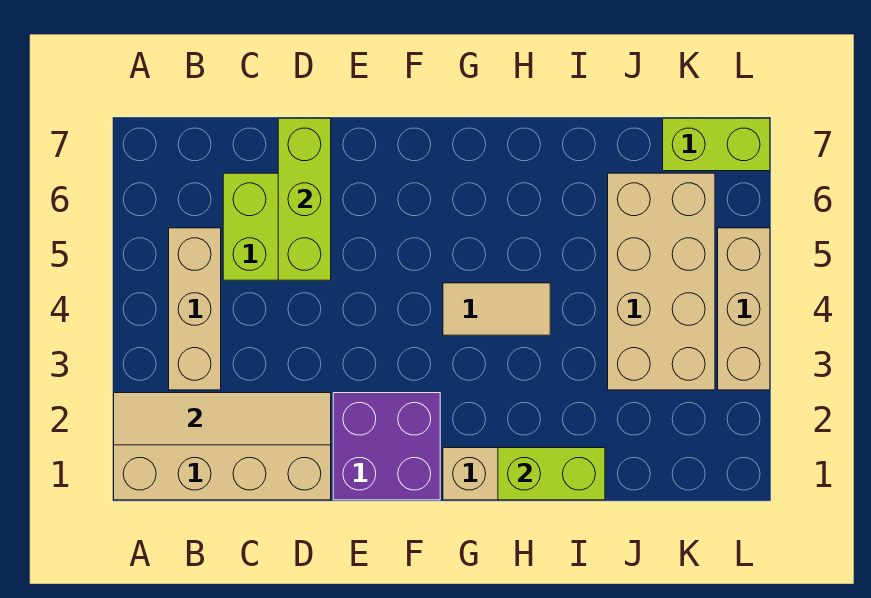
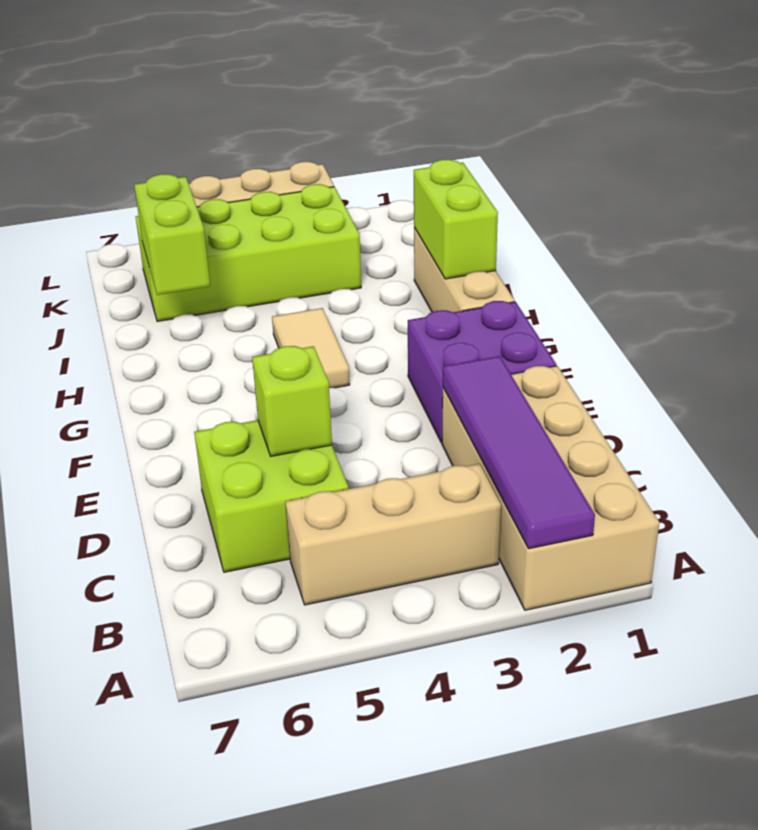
tan tile A2:D2 level 2 -> purple tile A2:D2 level 2
lime brick D5:D7 level 2 -> lime brick D5 level 2
tan brick J3:K6 level 1 -> lime brick J3:K6 level 1
lime brick K7:L7 level 1 -> lime brick I6:J6 level 2

